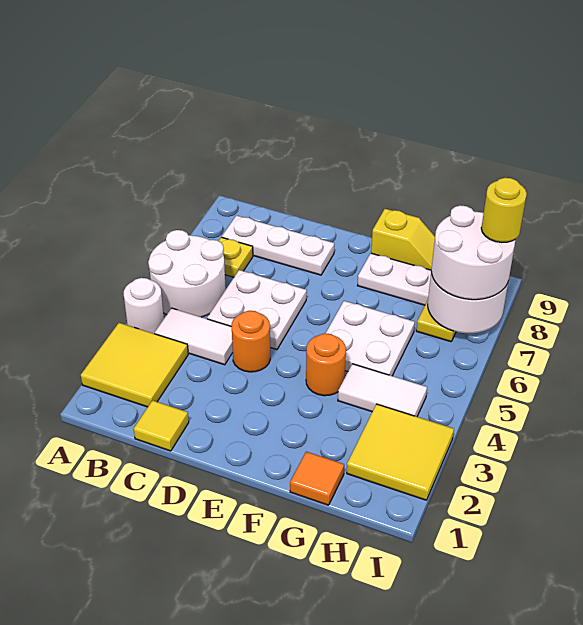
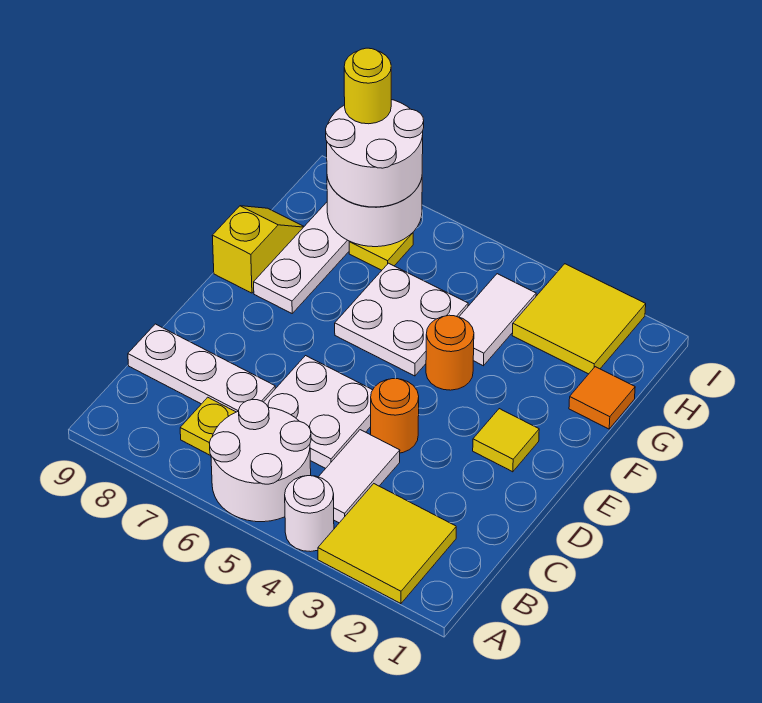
white plate B8:D8 level 1 -> white plate C7:C9 level 1
yellow tile C1 level 1 -> yellow tile E2 level 1

